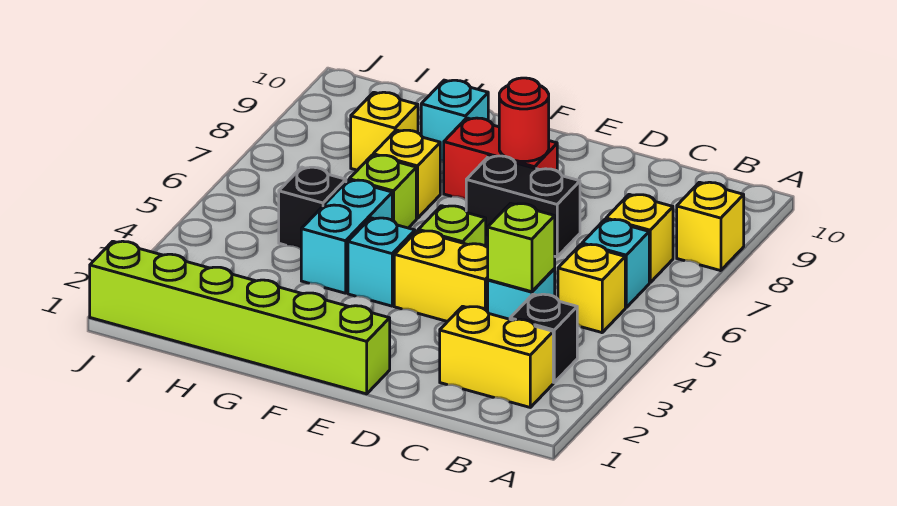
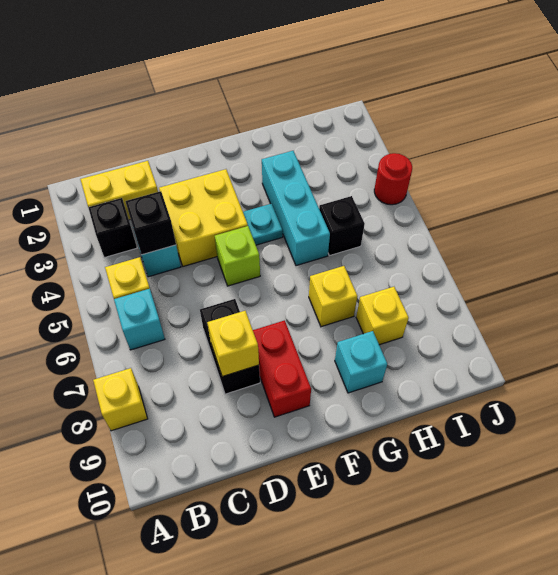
yellow brick B7 level 1 -> yellow brick D8 level 2
lime brick C4 level 2 -> black brick C4 level 2
yellow brick D4:E4 level 1 -> yellow brick D3:E4 level 1
black brick D7:E7 level 1 -> black brick D7:D8 level 1
lime brick E1:J1 level 1 -> none
red brick E8:F8 level 1 -> red brick E8:E9 level 1
red round brick E8 level 2 -> red round brick J4 level 1
cyan brick F4 level 1 -> cyan plate F4 level 1
cyan brick G4:G5 level 1 -> cyan brick G3:G5 level 1
lime brick G6 level 1 -> none

